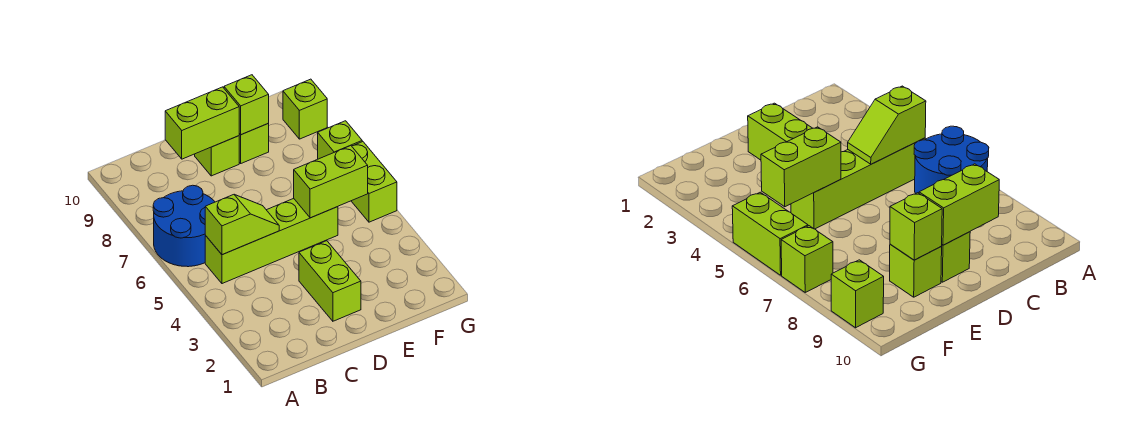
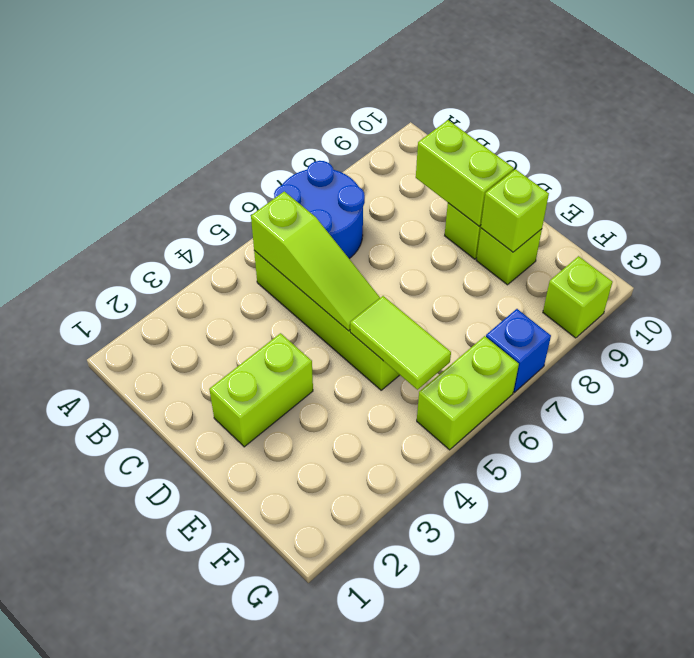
lime slope B5:C5 level 2 top B -> lime slope B5:D5 level 2 top B
lime brick E5:F5 level 2 -> lime tile E5:F5 level 2
lime brick G7 level 1 -> blue brick G7 level 1

